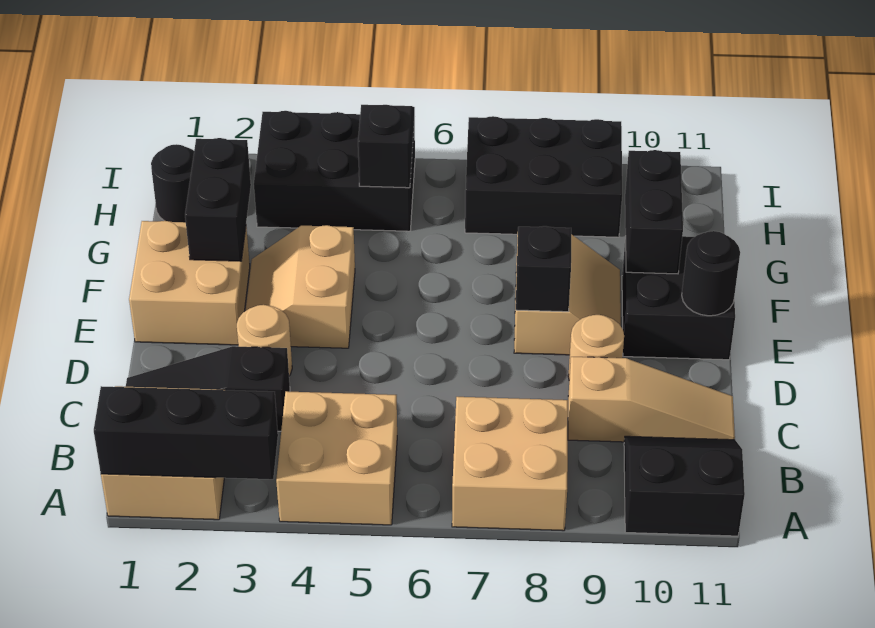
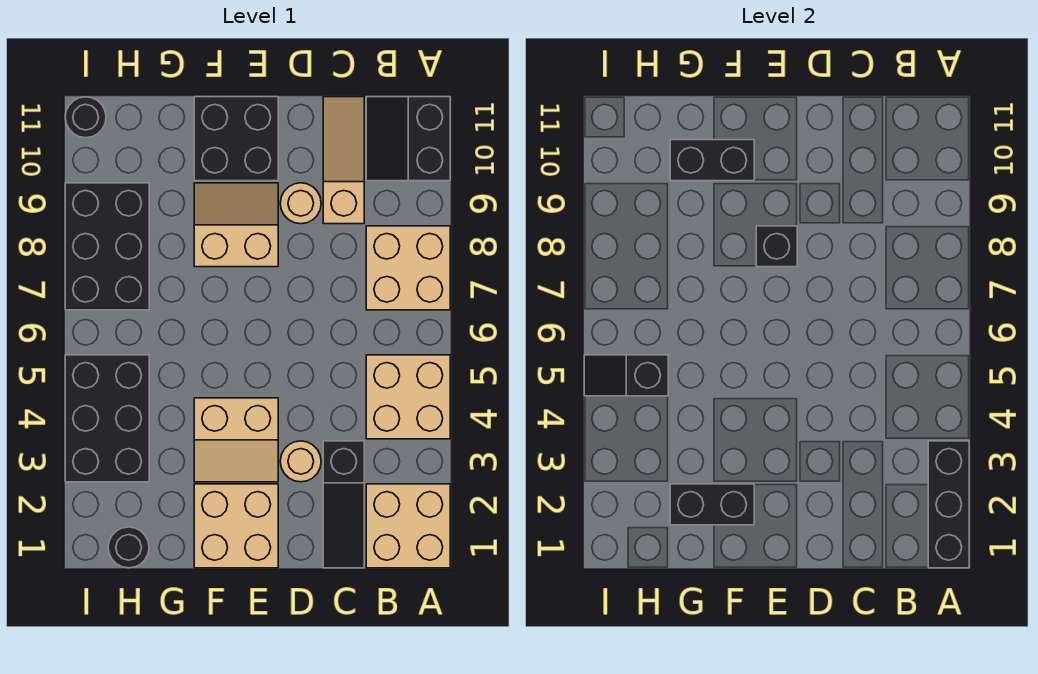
black round brick E11 level 2 -> black round brick I11 level 1

